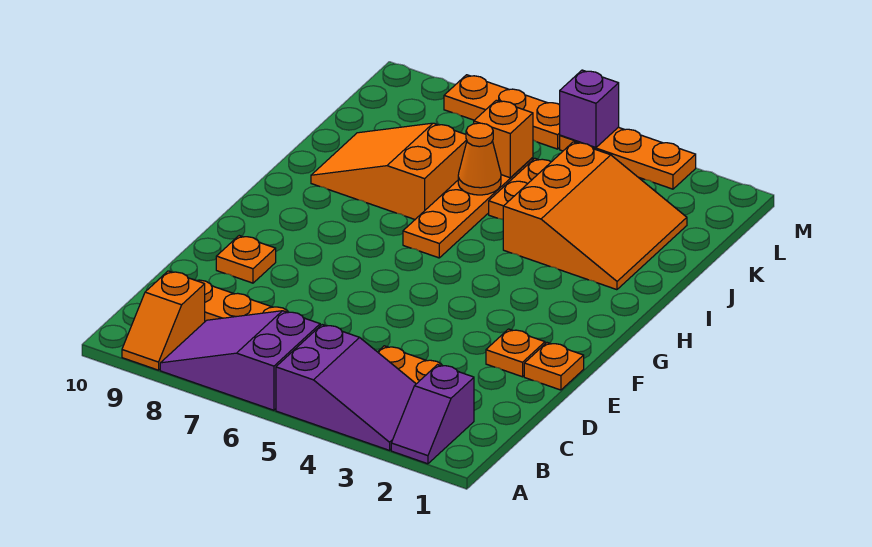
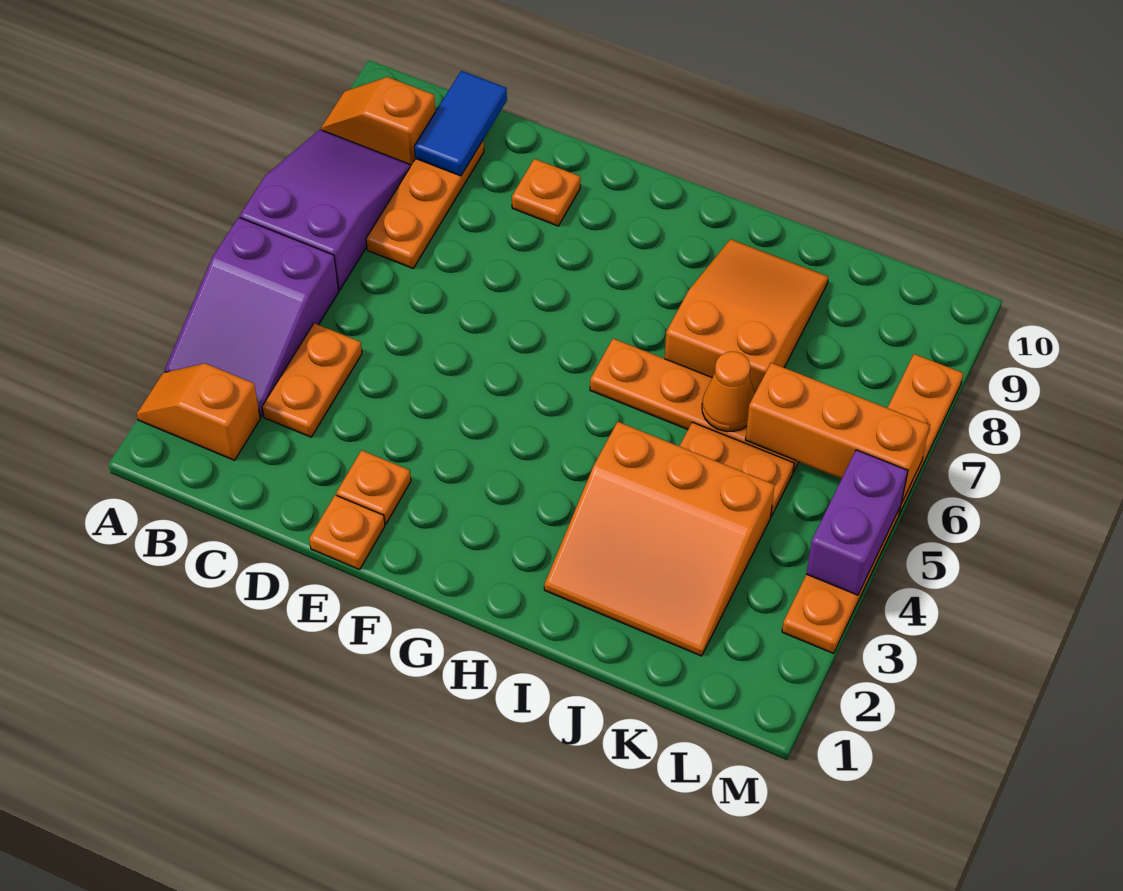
purple slope A2:B2 level 1 top B -> orange slope A2:B2 level 1 top B
none -> blue tile C9:C10 level 2
orange brick K6 level 2 -> orange brick K6:M6 level 2
purple brick M5 level 2 -> purple brick M4:M5 level 2

